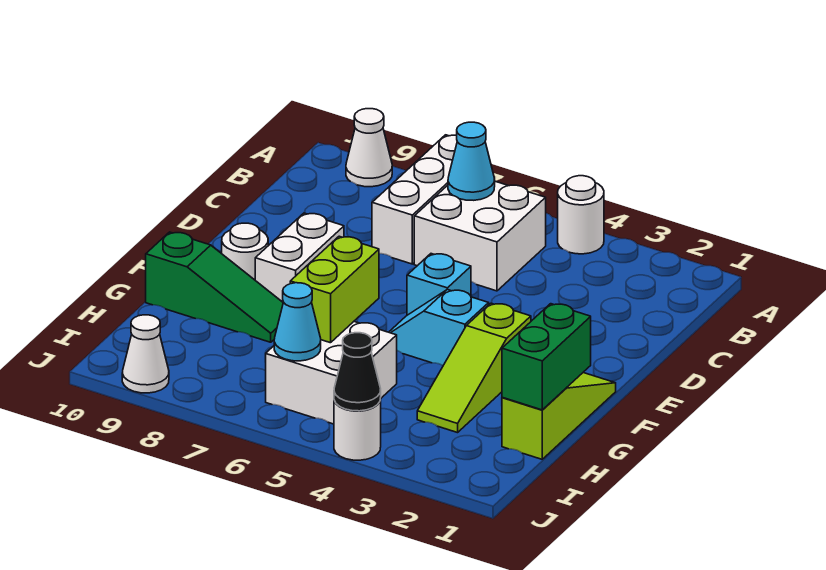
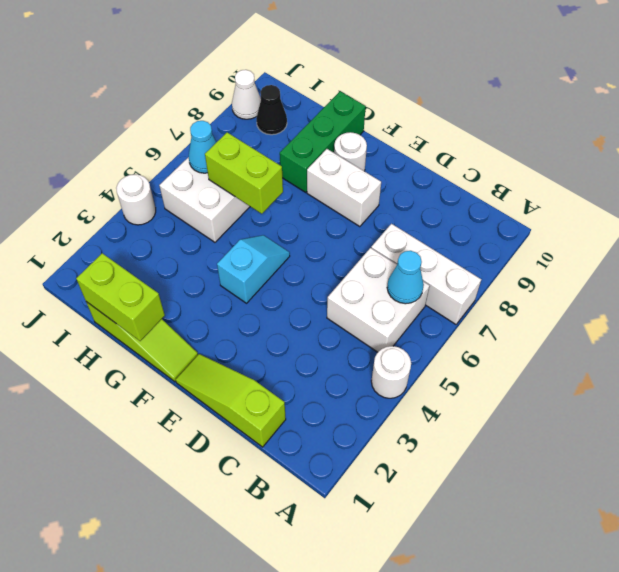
white cone A9 level 1 -> none
cyan brick E5 level 1 -> none
lime slope F3:H3 level 1 top F -> lime slope C1:E1 level 1 top C
green brick G1:H1 level 2 -> lime brick G1:H1 level 2
green slope G8:G10 level 1 top 10 -> green brick G8:G10 level 1
black cone J4 level 2 -> black cone I9 level 1

